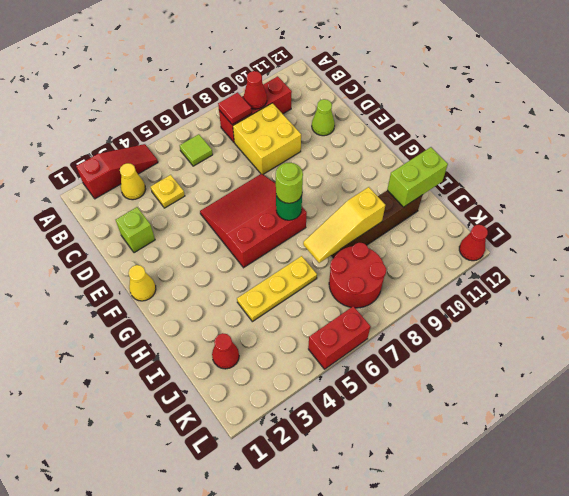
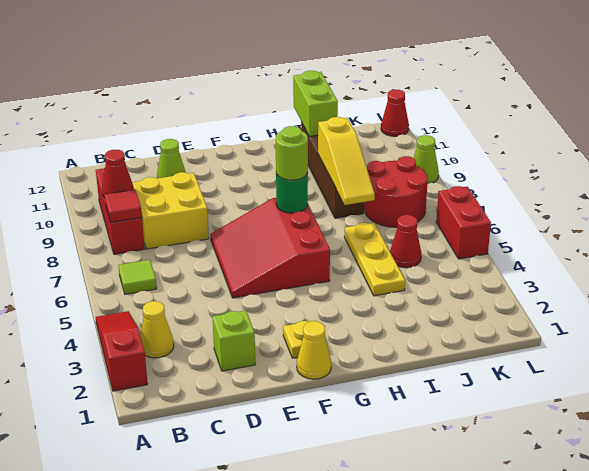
yellow plate C4 level 1 -> yellow plate F2 level 1
red cone J2 level 1 -> red cone J5 level 1
none -> lime cone L9 level 1

